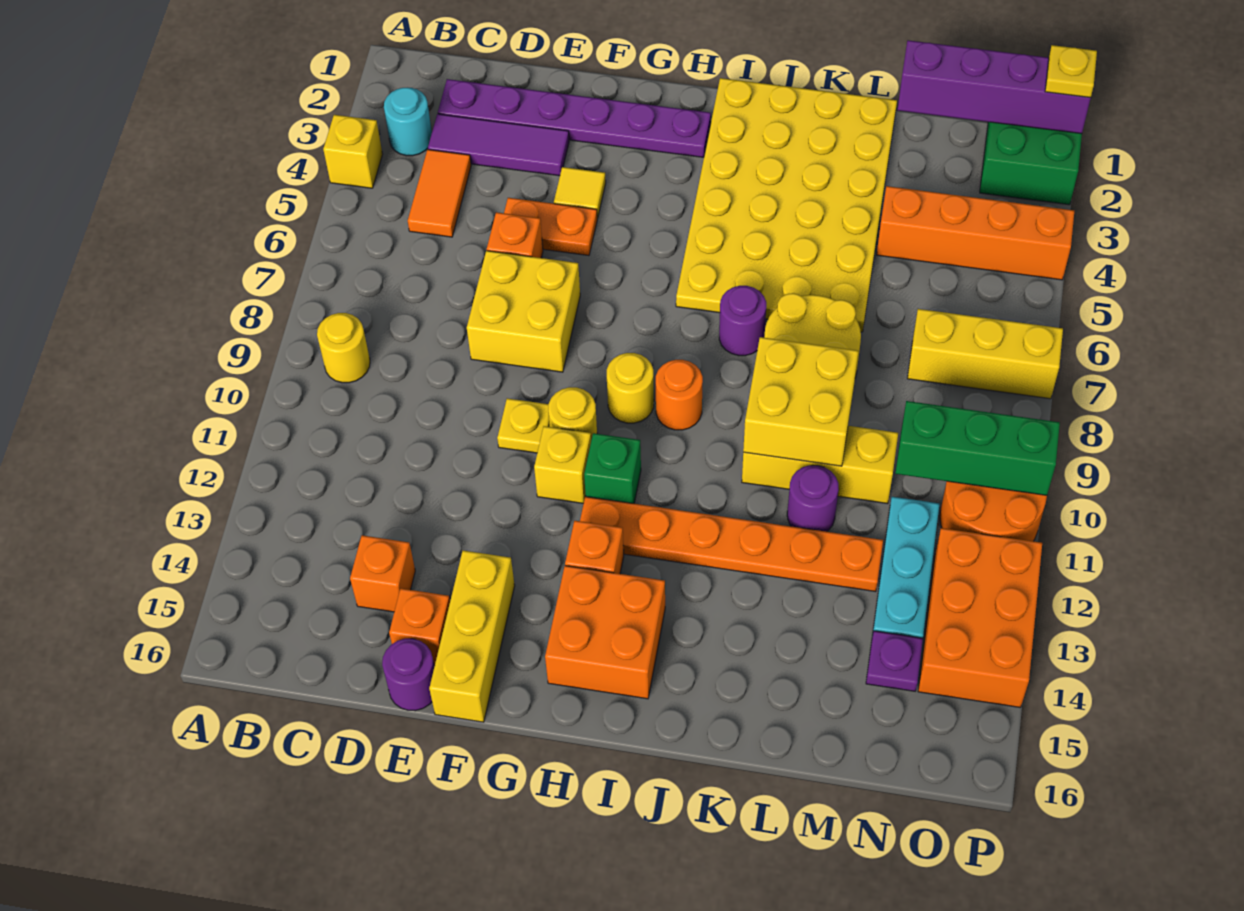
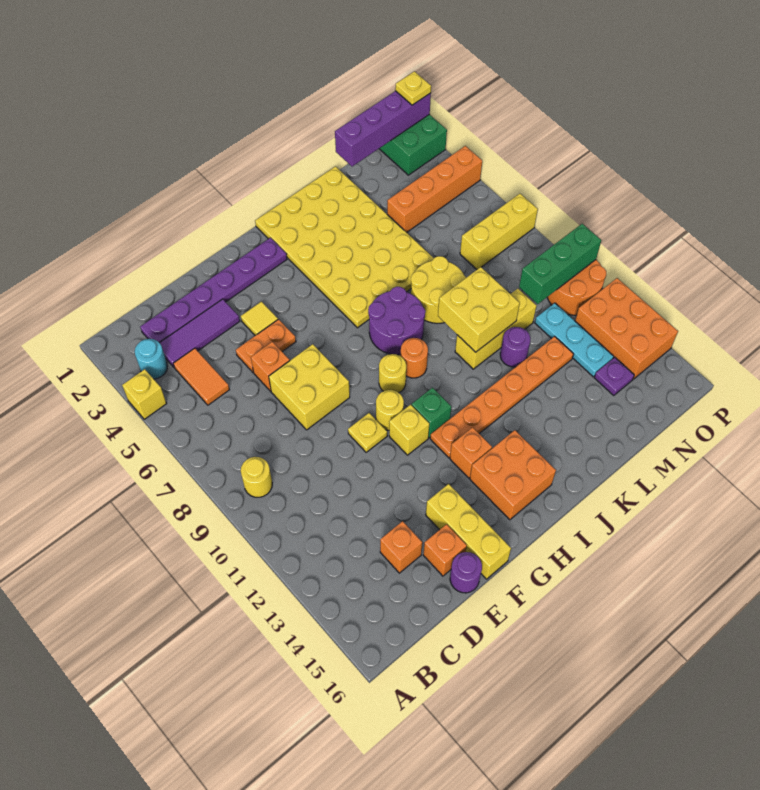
purple round brick J7 level 1 -> purple round brick I7:J8 level 1

